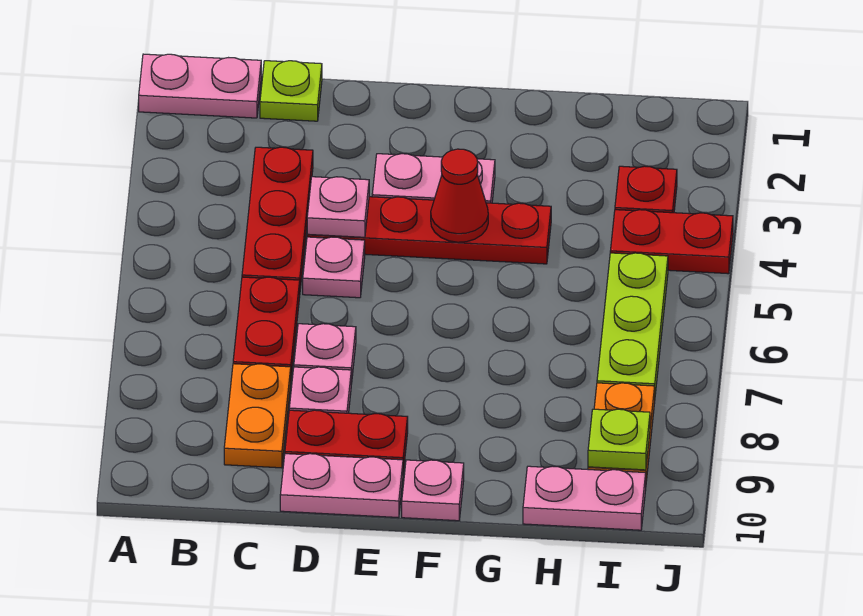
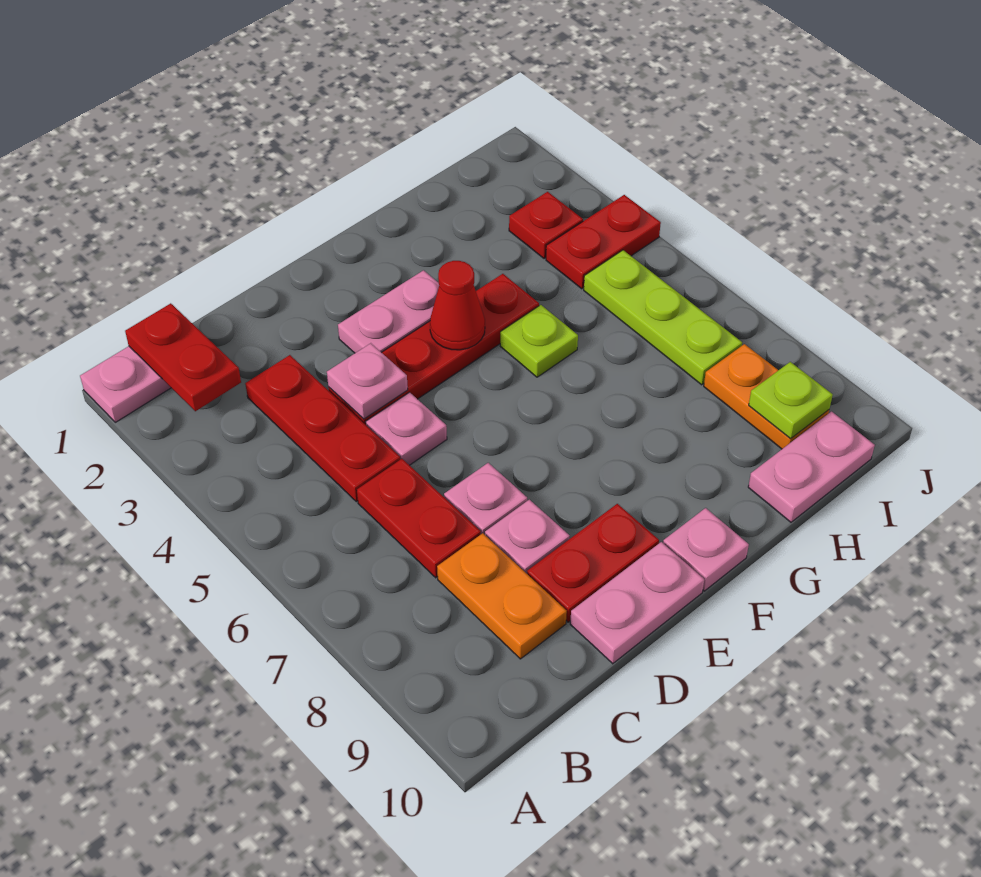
none -> red plate B1:B2 level 2
lime plate C1 level 1 -> lime plate G5 level 1

